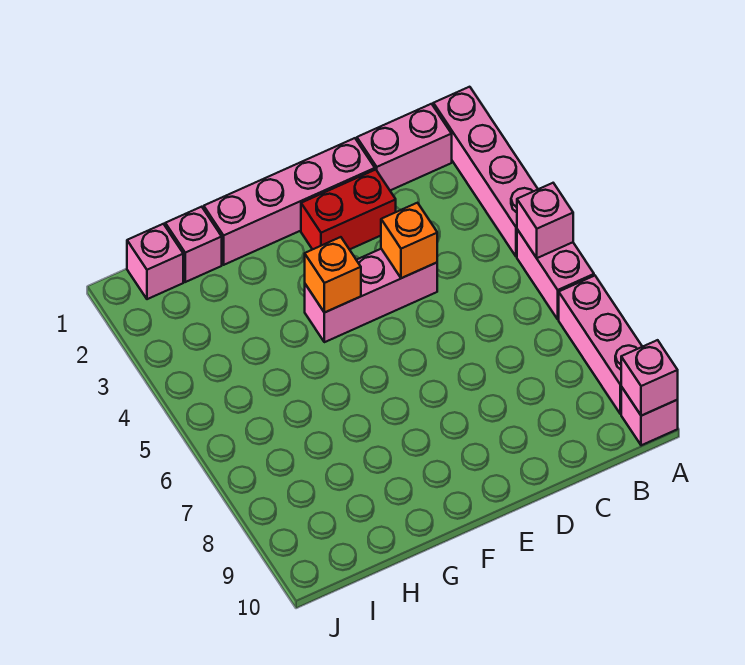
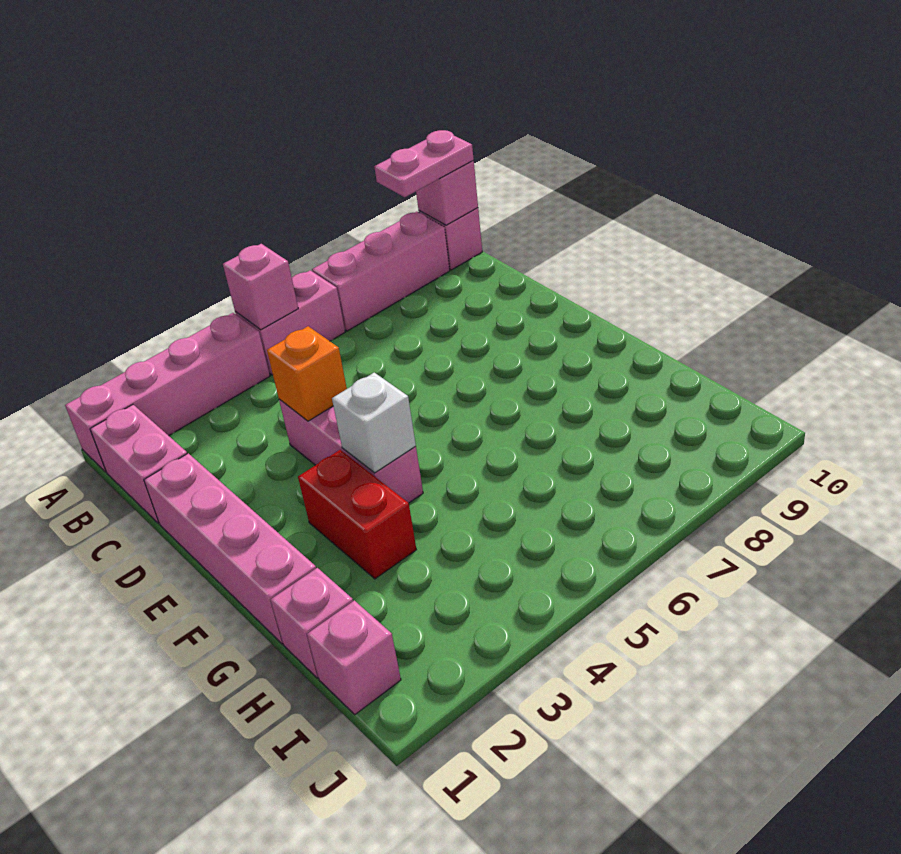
none -> pink plate A9:A10 level 3
red brick D2:E2 level 1 -> red brick F3:G3 level 1
orange brick F4 level 2 -> white brick F4 level 2

